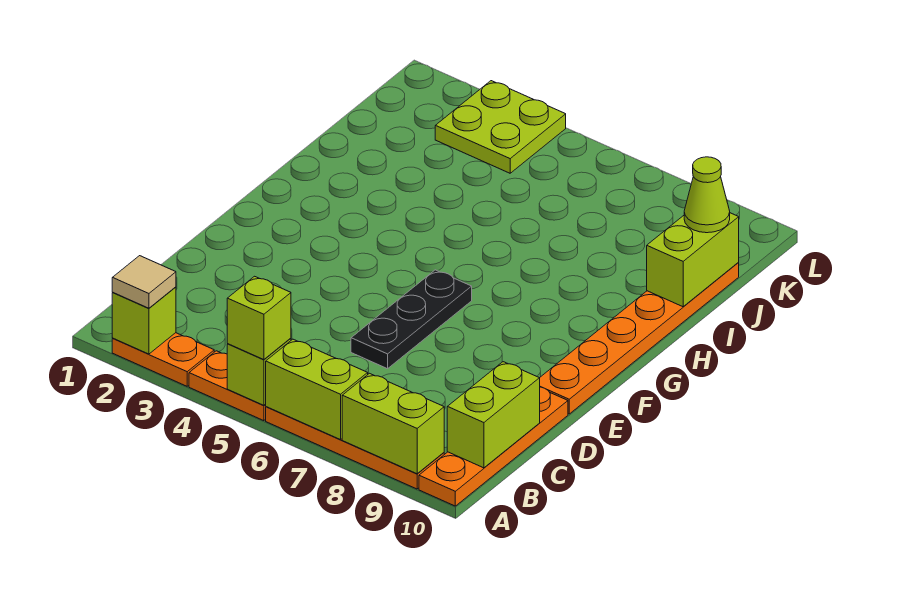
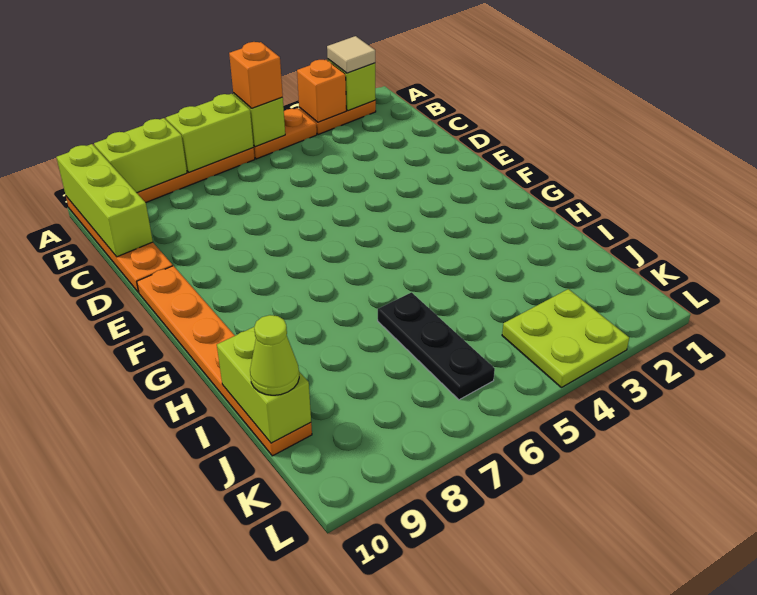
none -> orange brick A3 level 2
lime brick A5 level 3 -> orange brick A5 level 3
lime brick B10:C10 level 2 -> lime brick A10:C10 level 2
black plate D6:F6 level 1 -> black plate I6:K6 level 1

